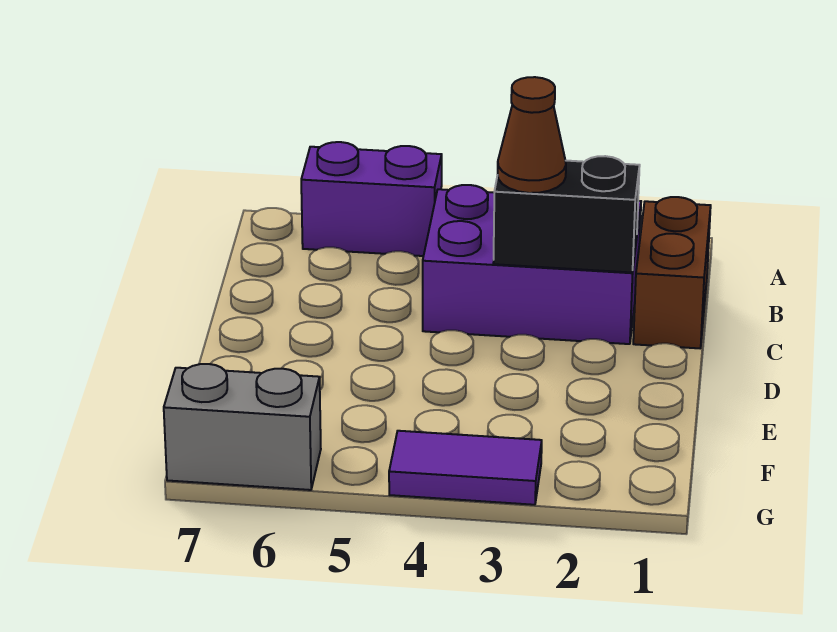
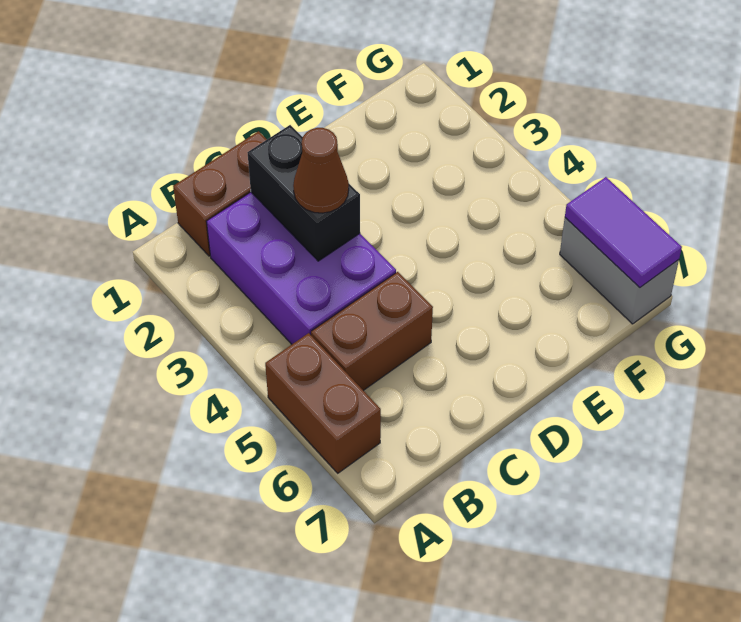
purple brick A5:A6 level 1 -> brown brick A5:A6 level 1
none -> brown brick B5:C5 level 1
purple tile G3:G4 level 1 -> purple tile G6:G7 level 2

